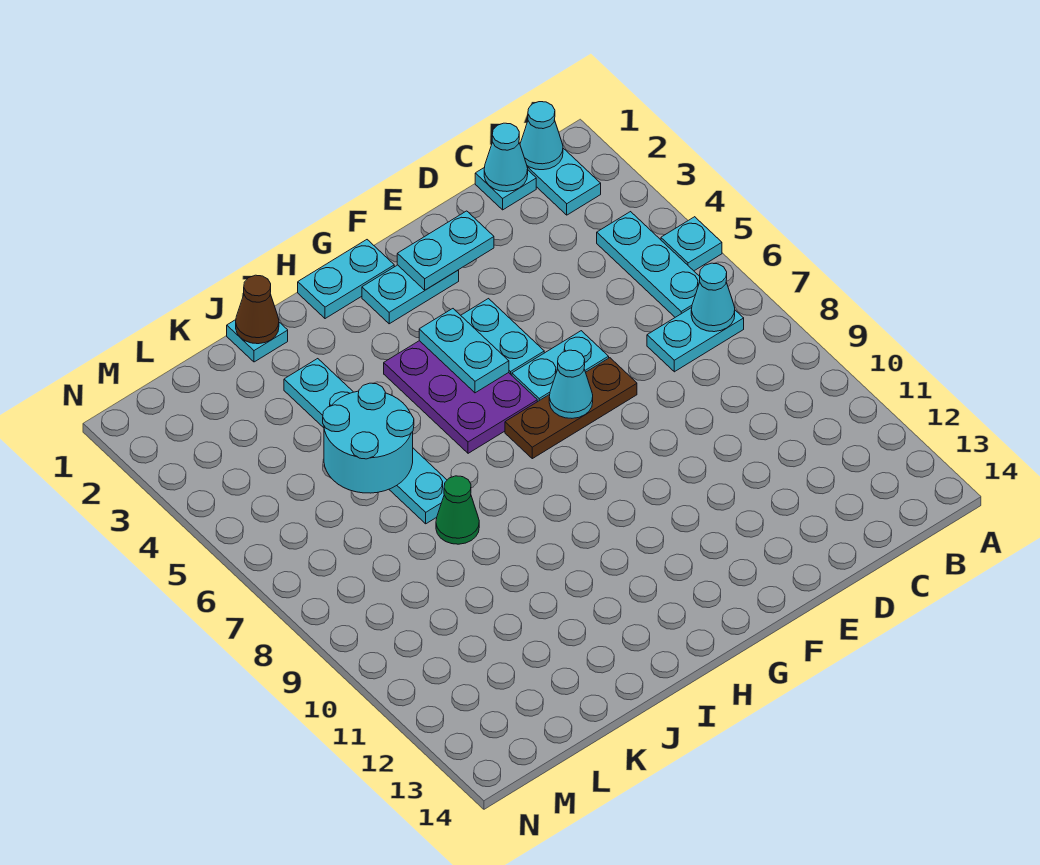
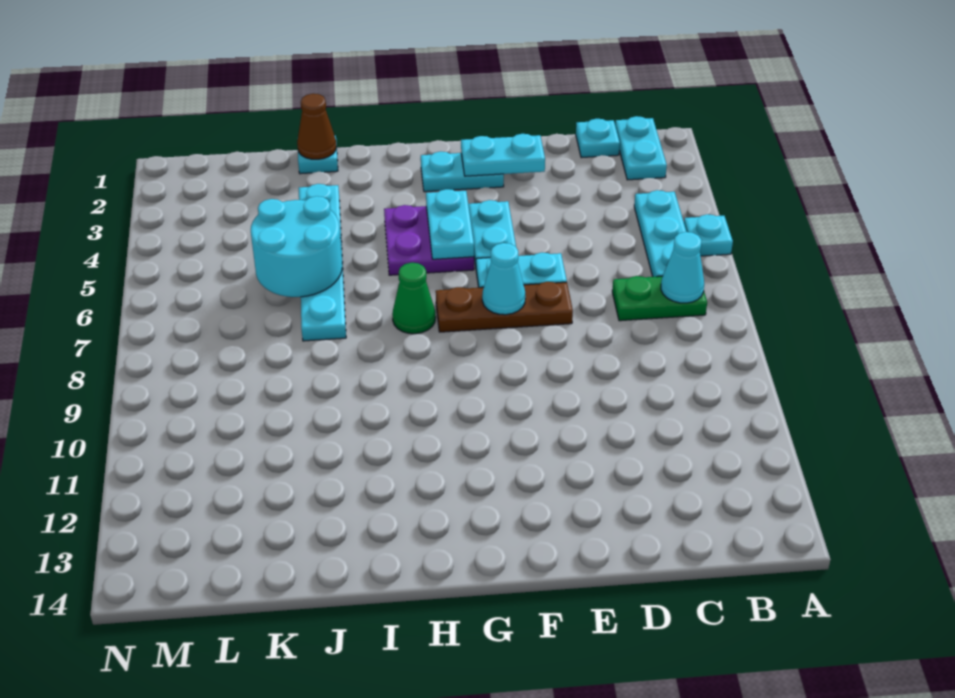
cyan cone B1 level 2 -> none
cyan plate B7:C7 level 1 -> green plate B7:C7 level 1
cyan cone C1 level 2 -> none
cyan plate G1:H1 level 1 -> none
purple plate G4:H6 level 1 -> purple plate G4:H5 level 1
green cone J8 level 1 -> green cone H7 level 1

